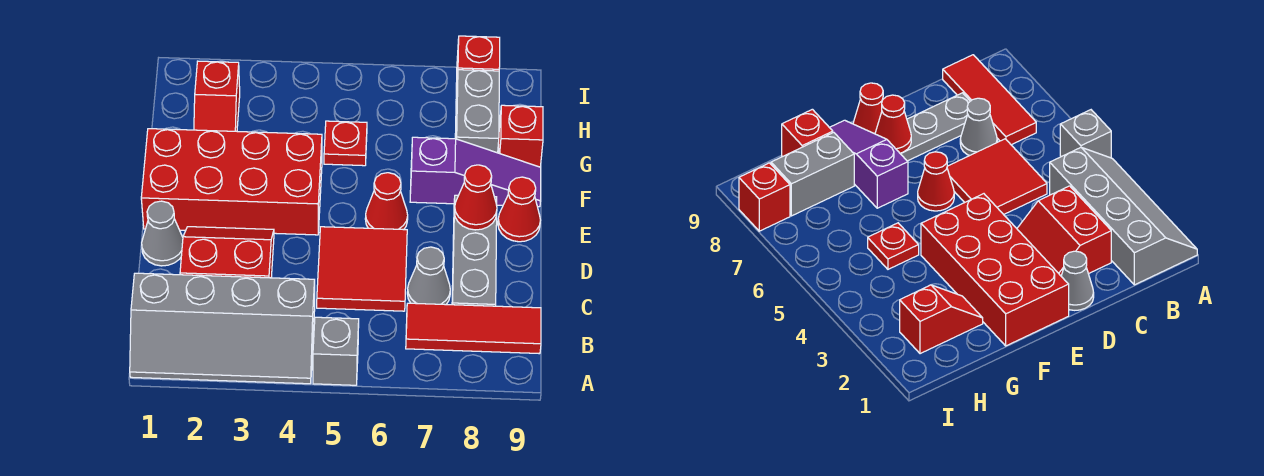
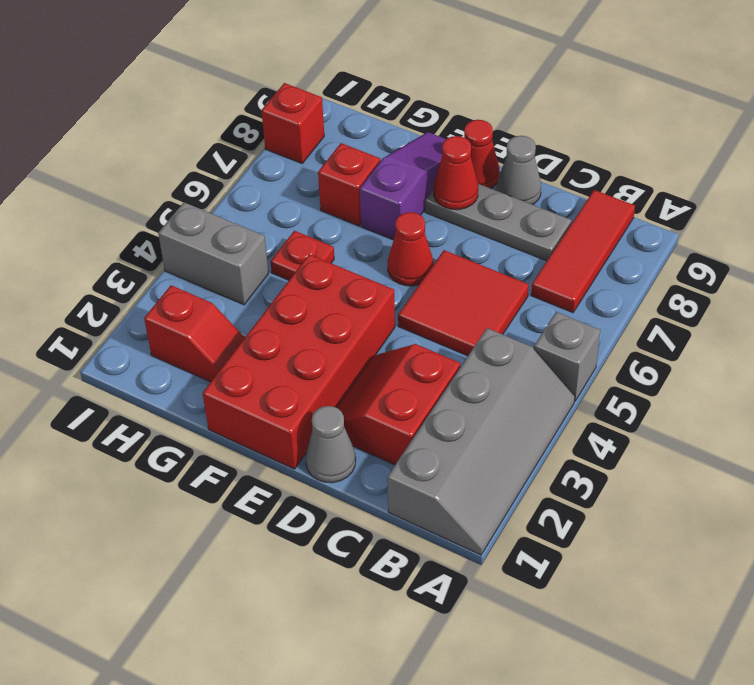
grey cone C7 level 1 -> grey cone D9 level 1
grey brick G8:H8 level 1 -> grey brick H4:I4 level 1
red brick G9 level 1 -> red brick G7 level 1

